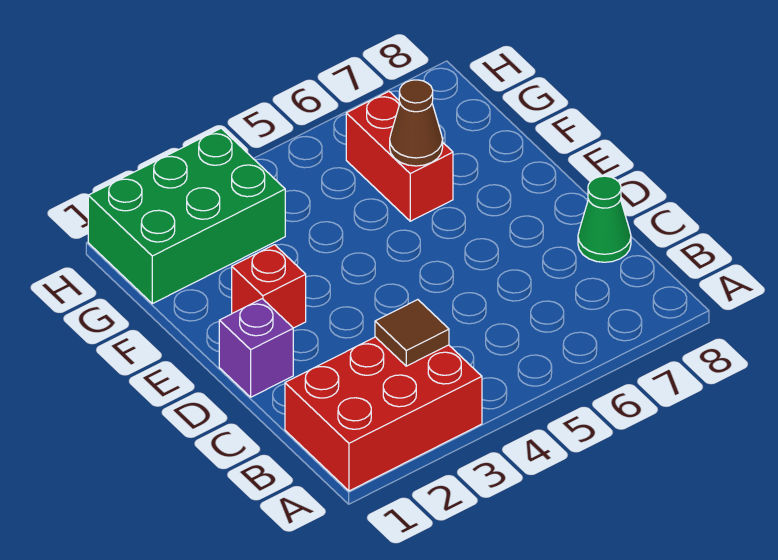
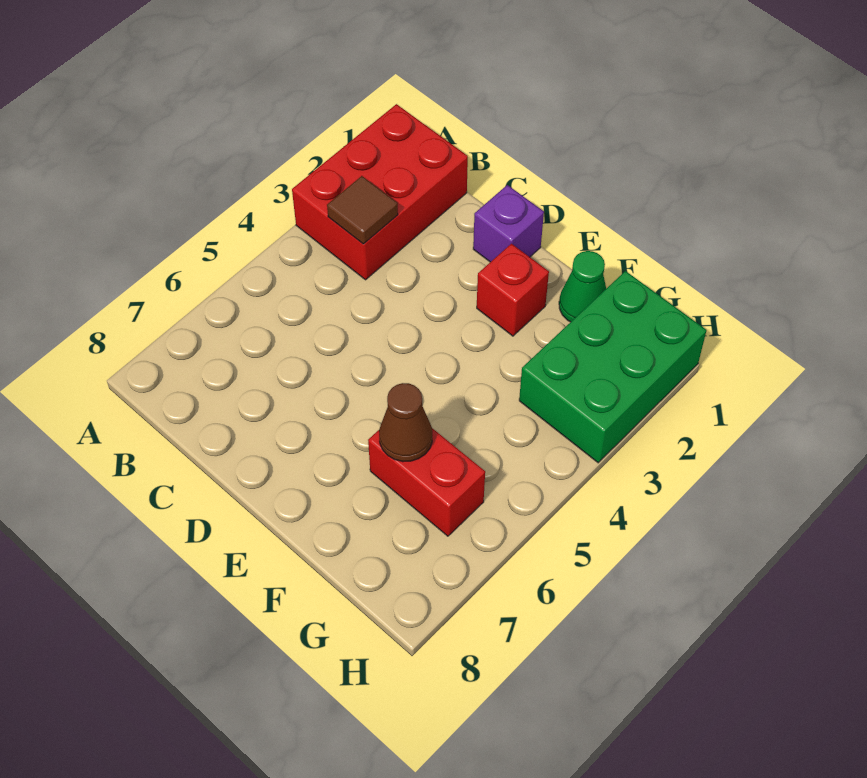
green cone C8 level 1 -> green cone F1 level 1

